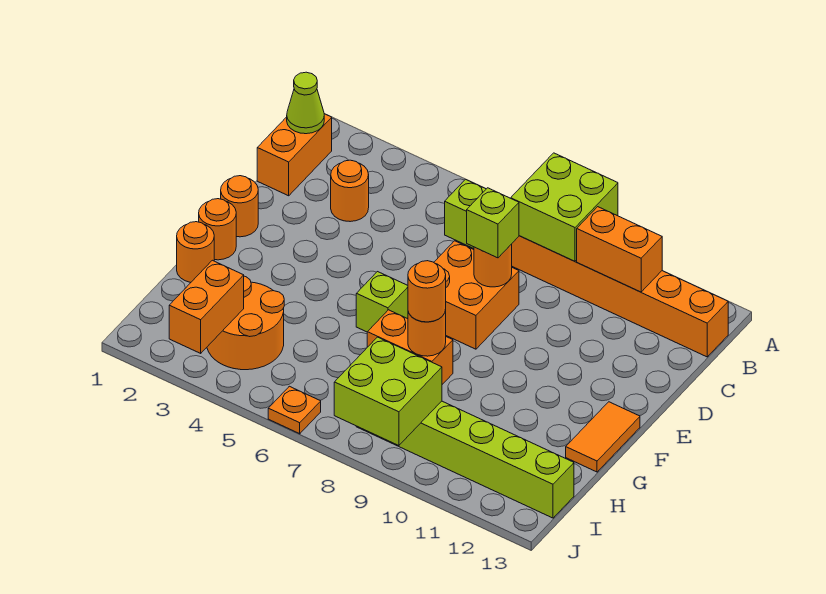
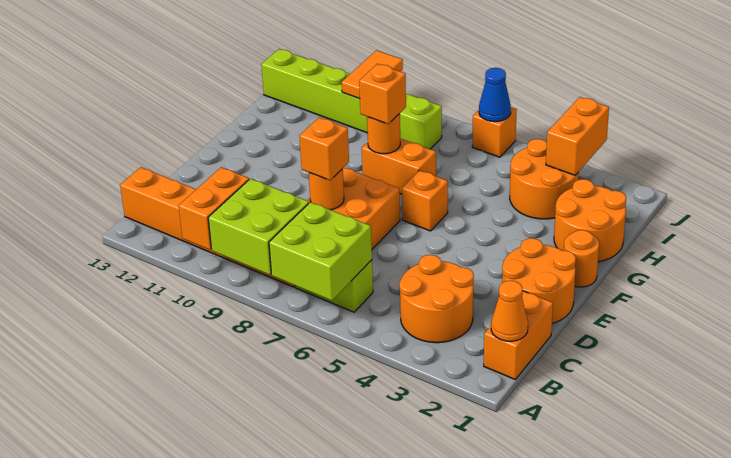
lime cone B1 level 2 -> orange cone B1 level 2
orange brick B10:B11 level 2 -> orange brick A10:B10 level 2
orange round brick C3 level 1 -> orange round brick B3:C4 level 1
lime brick D8 level 3 -> orange brick D8 level 3
orange round brick E1 level 1 -> orange round brick D1:E2 level 1
lime brick F6 level 1 -> orange brick F6 level 1
orange tile F13:G13 level 1 -> orange tile I10:J10 level 2
orange round brick G1 level 1 -> orange round brick G1:H2 level 1
orange round brick G8 level 3 -> orange brick G8 level 3
lime brick I8:J9 level 2 -> lime brick A6:B7 level 2
orange plate J6 level 1 -> orange brick J6 level 1
none -> blue cone J6 level 2

